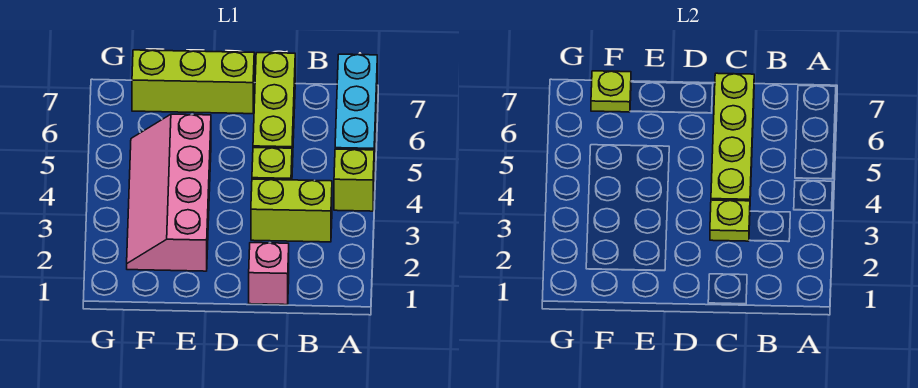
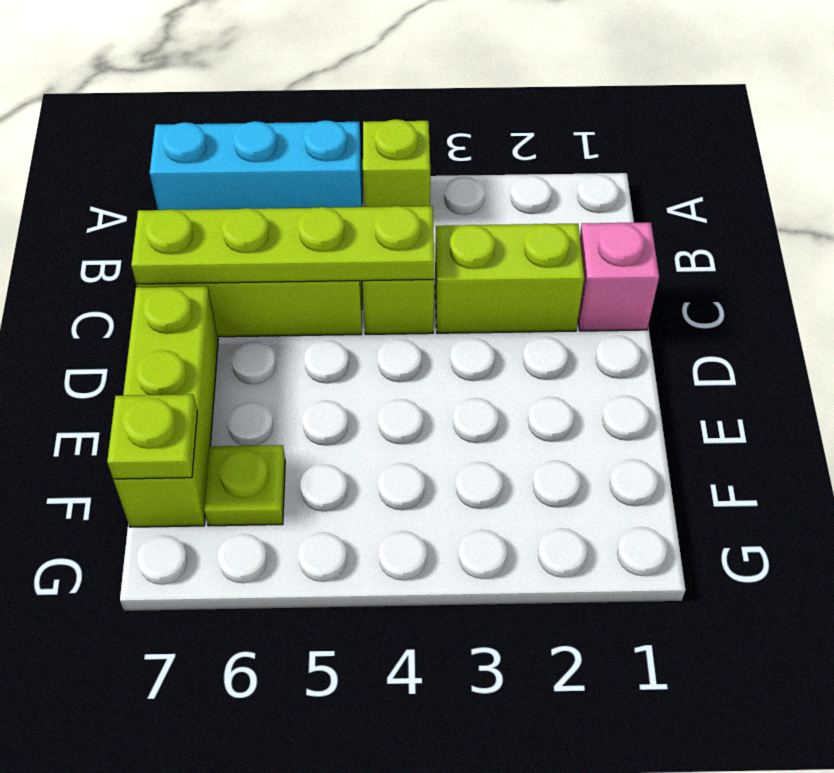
lime brick B3:C3 level 1 -> lime brick C2:C3 level 1
lime plate C3 level 2 -> lime plate F6 level 1
pink slope E2:F5 level 1 top E -> none

